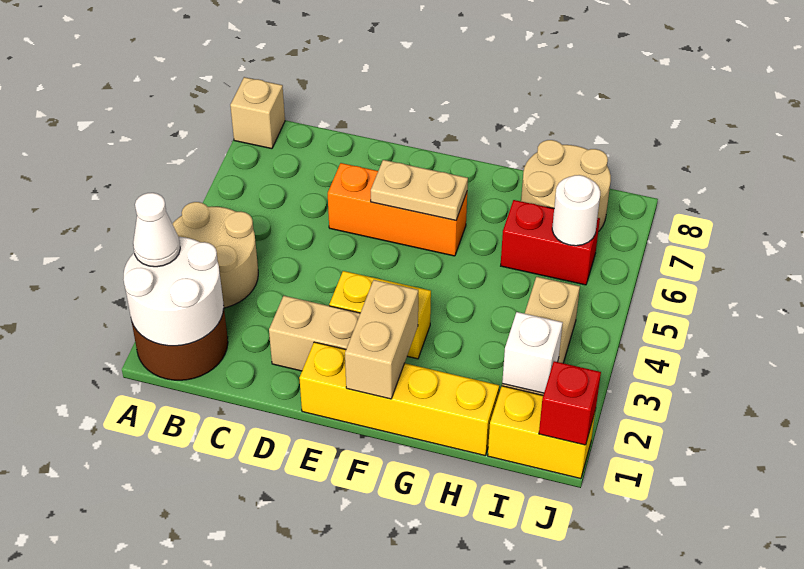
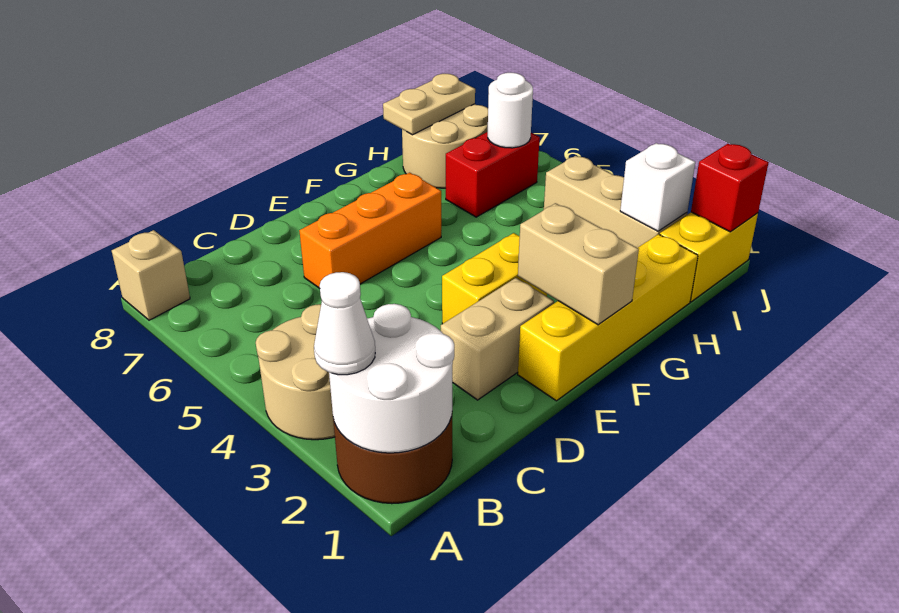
tan plate E6:F6 level 2 -> tan plate H8:I8 level 2

